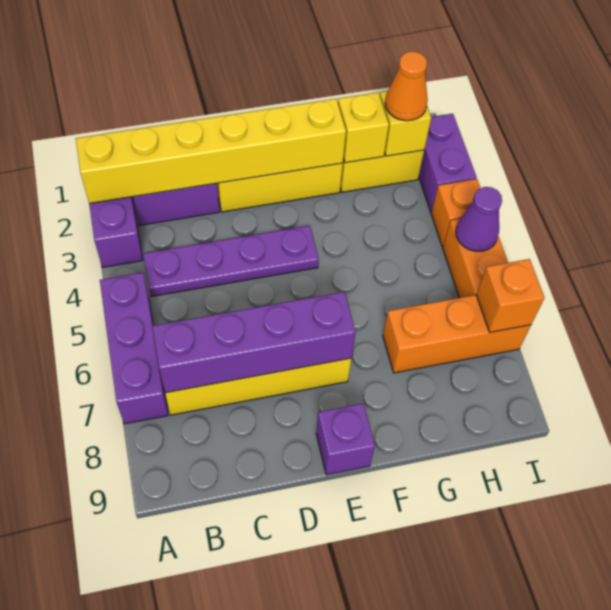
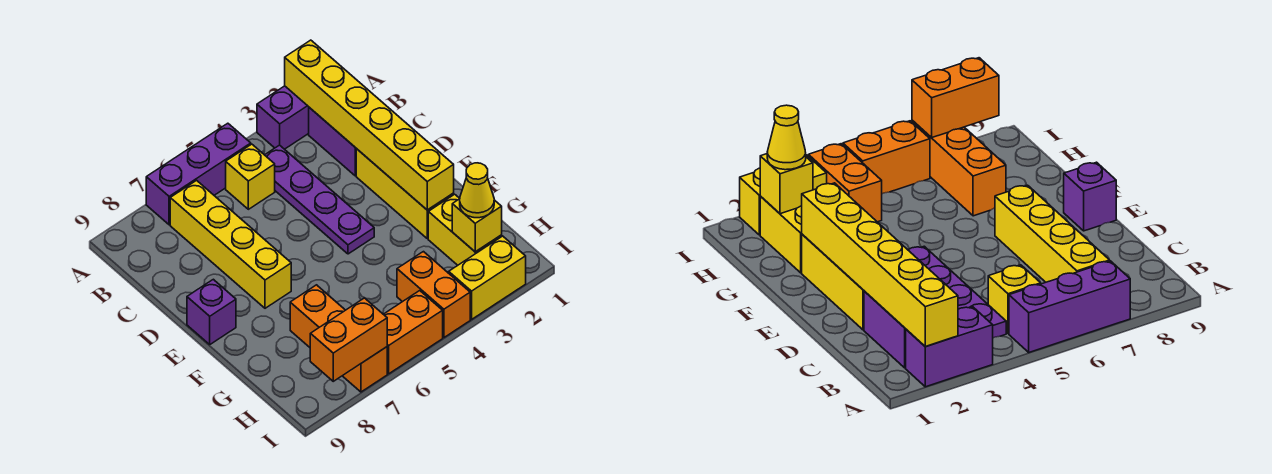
purple brick B7:E7 level 2 -> none
yellow brick G2 level 2 -> yellow brick B5 level 1
orange cone H2 level 3 -> yellow cone H2 level 3
purple brick I2:I3 level 1 -> yellow brick I2:I3 level 1
orange brick I4 level 1 -> orange brick H4:I4 level 1
purple cone I5 level 2 -> none
orange brick I7 level 2 -> orange brick I7:I8 level 2

